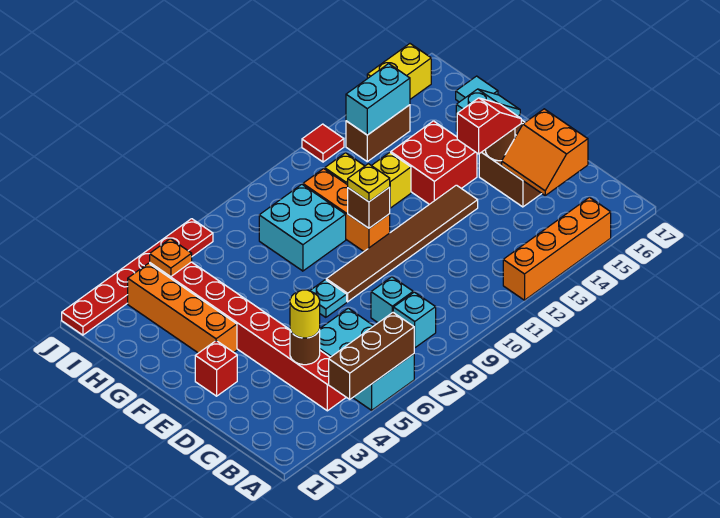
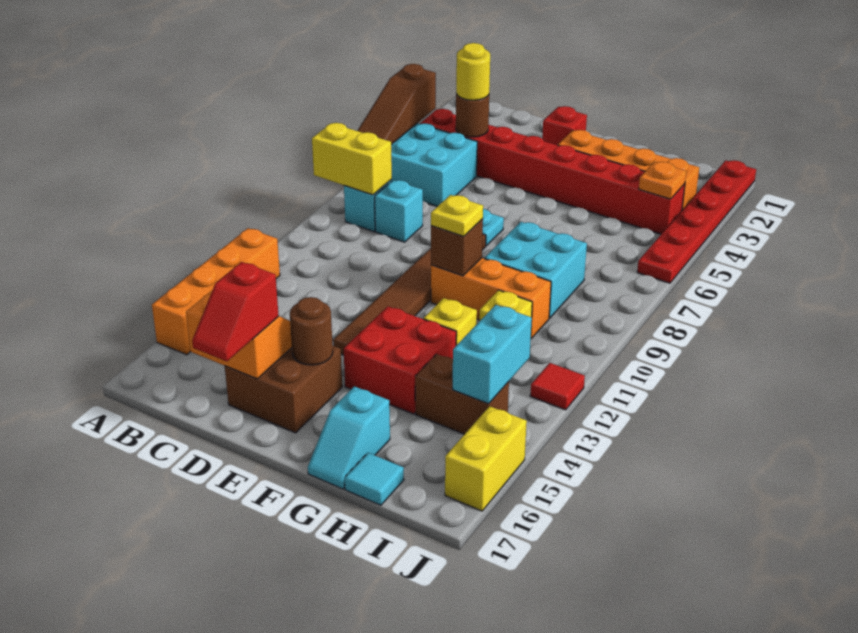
brown brick A4:A6 level 2 -> brown slope A4:A6 level 2 top 4
none -> yellow brick A8:B8 level 2
red slope E14:E15 level 3 top 14 -> red slope D16:D17 level 3 top 16
brown brick I13:I14 level 1 -> brown brick H14:I14 level 1

